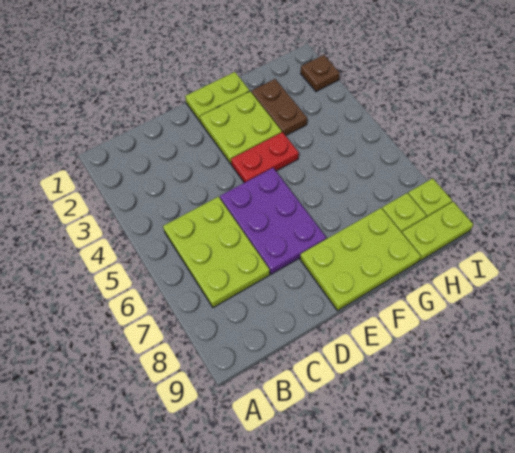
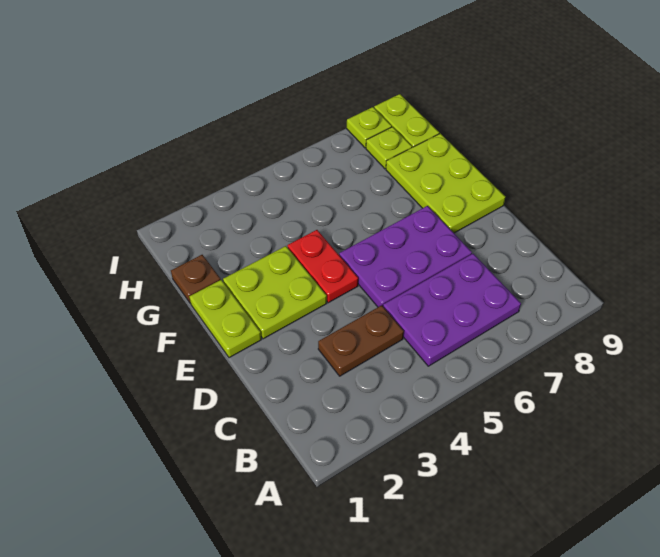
lime plate B5:C7 level 1 -> purple plate B5:C7 level 1
brown plate G2:G3 level 1 -> brown plate C3:C4 level 1
brown plate I2 level 1 -> brown plate G1 level 1

